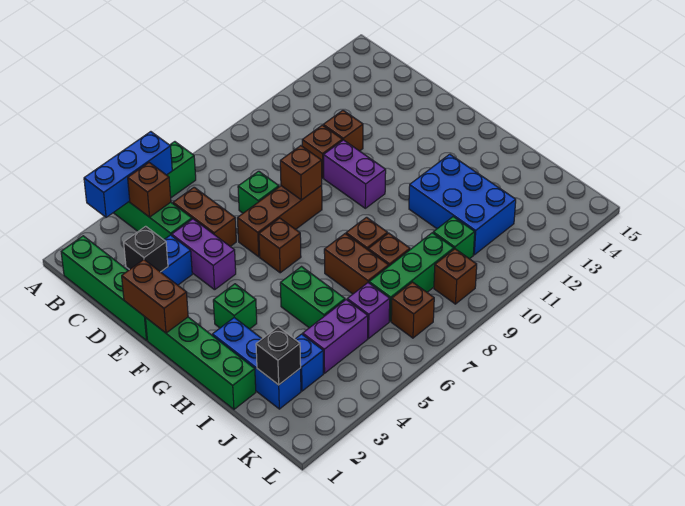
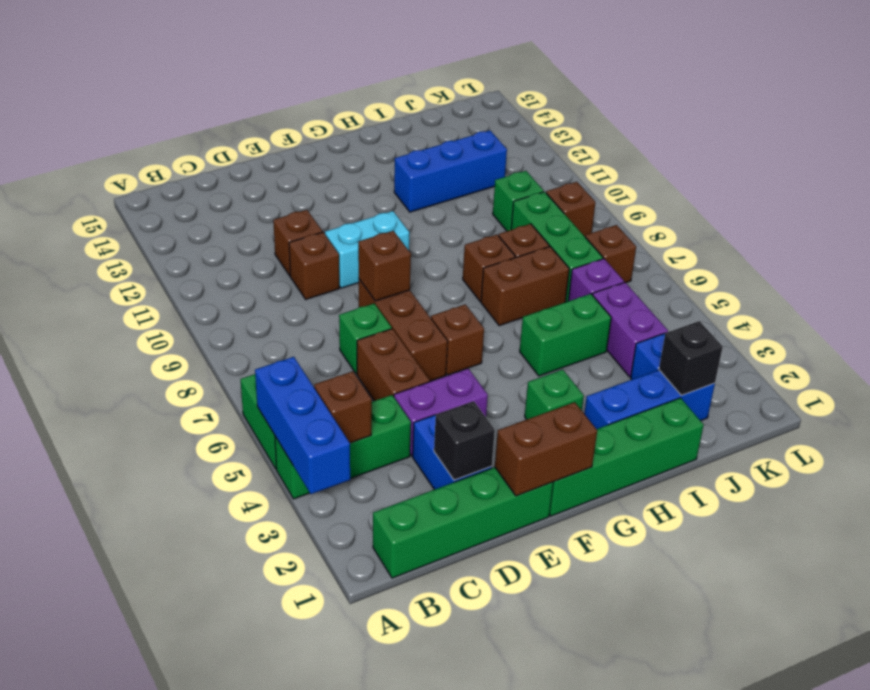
brown brick C5:D5 level 1 -> brown brick D5:D6 level 1
purple brick E10:F10 level 1 -> cyan brick E10:F10 level 1
blue brick H11:J12 level 1 -> blue brick H12:J12 level 1

